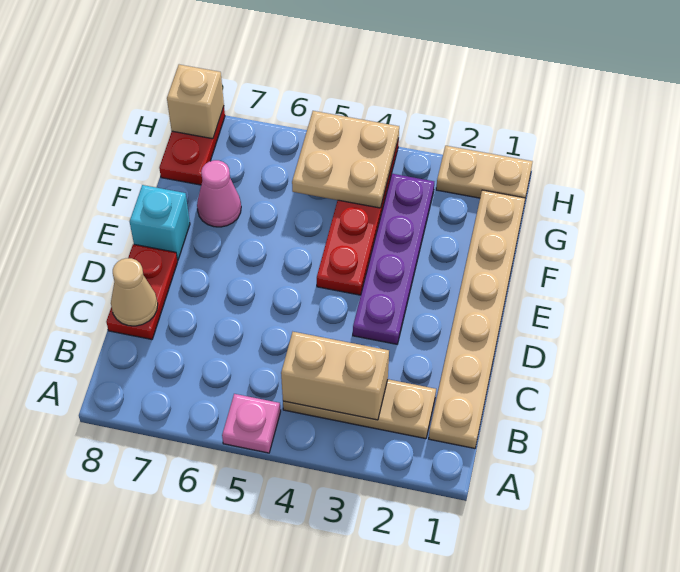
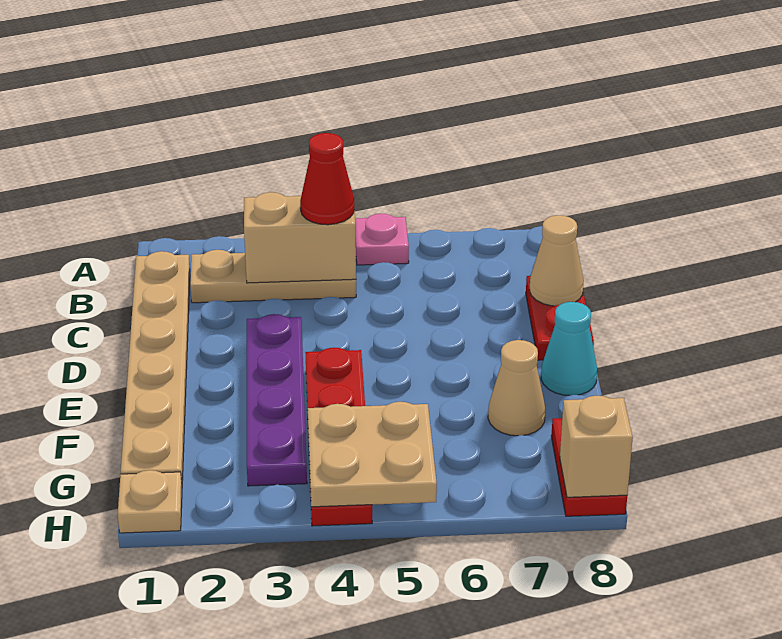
none -> red cone B4 level 3
cyan brick E8 level 1 -> cyan cone E8 level 1
pink cone F7 level 1 -> tan cone F7 level 1
tan plate H1:H2 level 1 -> tan plate H1 level 1

